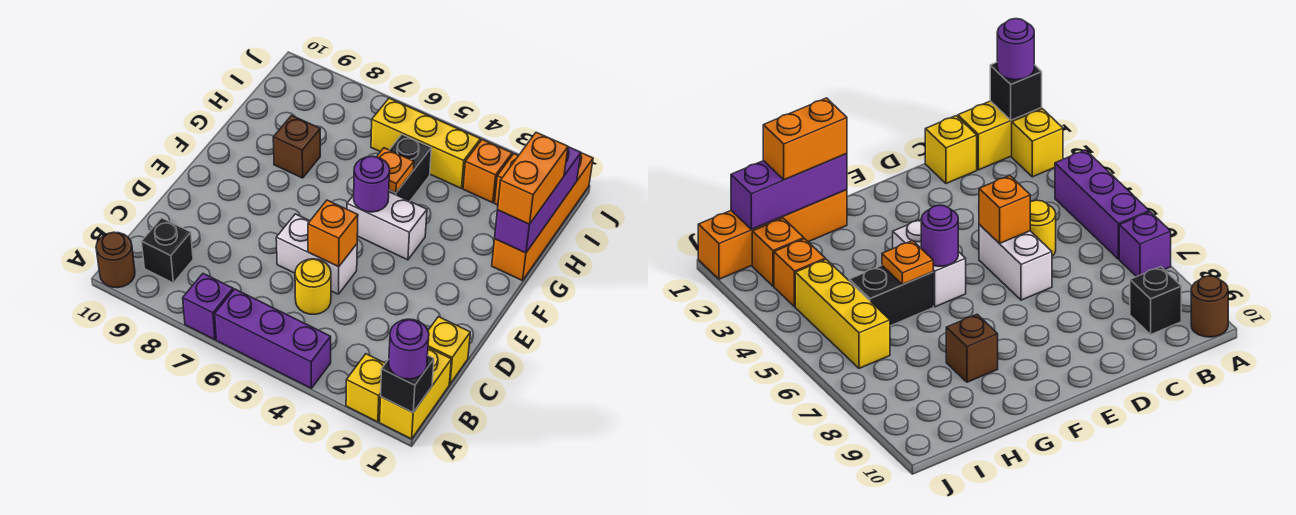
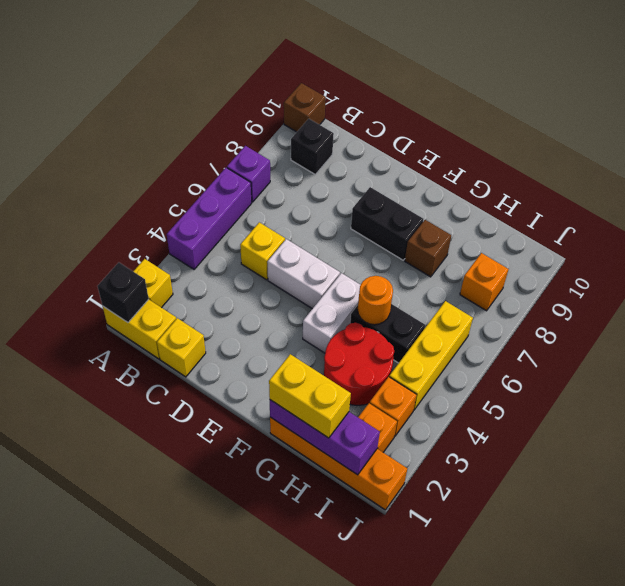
purple round brick A1 level 3 -> none
brown round brick A10 level 1 -> brown brick A10 level 1
yellow round brick C5 level 1 -> yellow brick C5 level 1
white brick D5:D6 level 1 -> white brick D5:E5 level 1
orange brick D5 level 2 -> orange brick I8 level 1
none -> black brick E8:F8 level 1
purple round brick F5 level 2 -> none
orange brick G1:H1 level 3 -> yellow brick G1:H1 level 3
none -> red round brick G3:H4 level 1
orange plate G5 level 2 -> orange round brick G5 level 2

